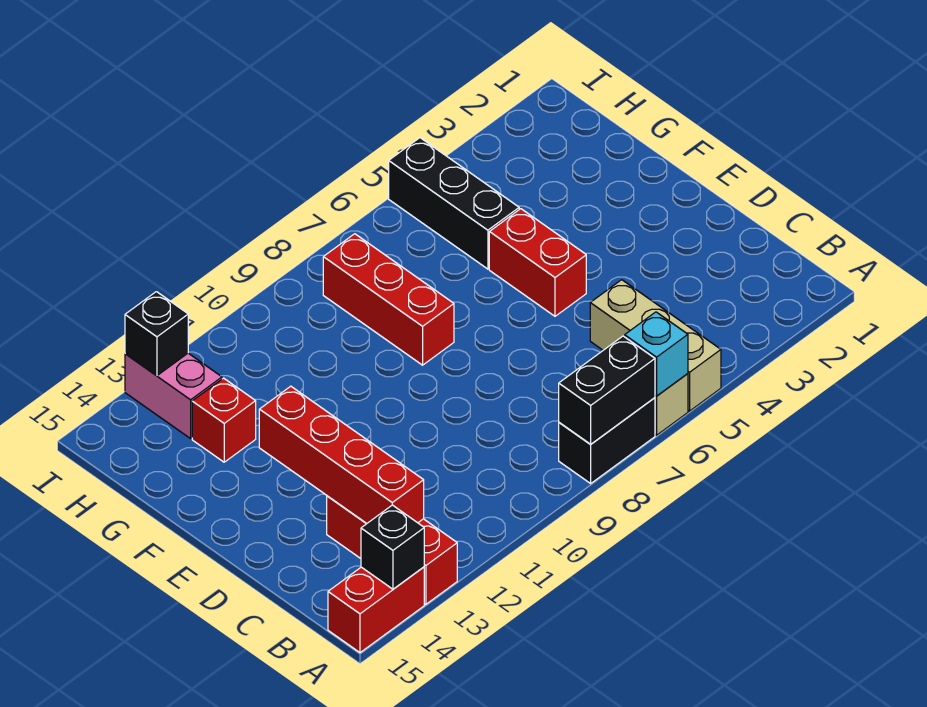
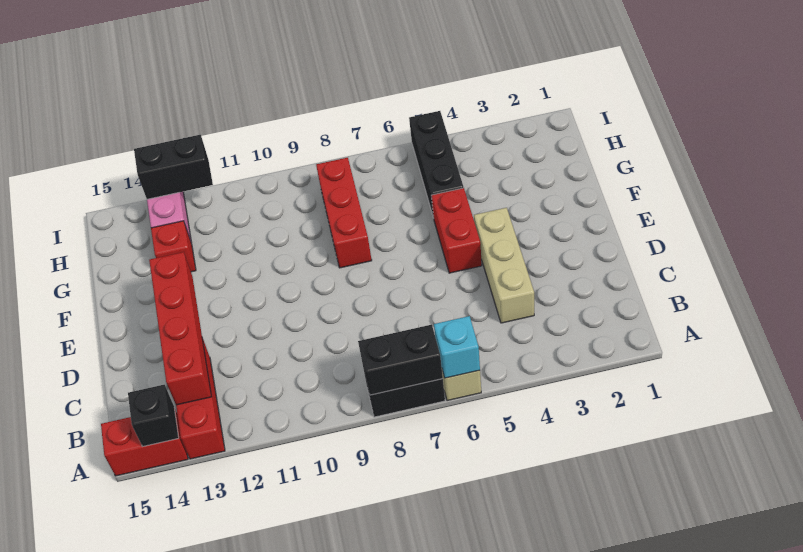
tan brick A5:C5 level 1 -> tan brick C4:E4 level 1
black brick I13 level 2 -> black brick I12:I13 level 2

